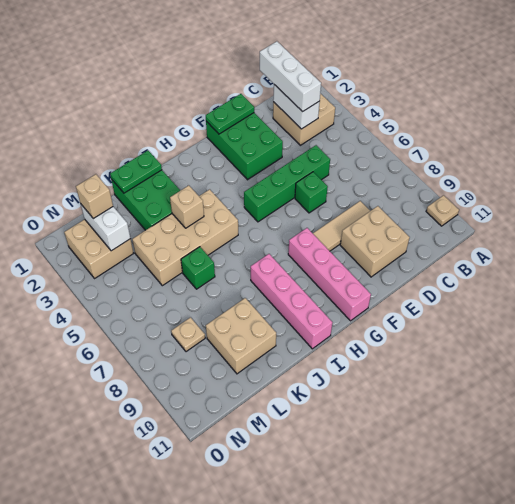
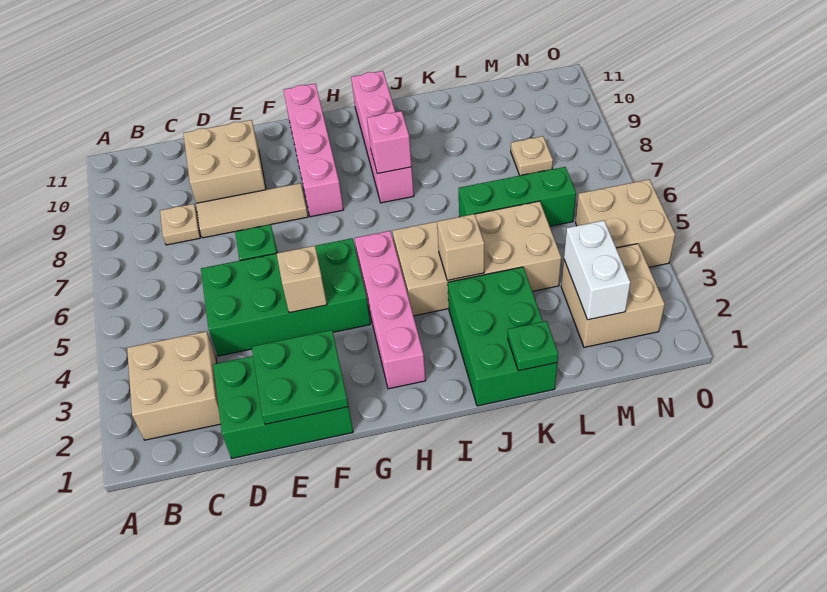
tan plate A10 level 1 -> tan plate C8 level 1
white brick C1:C3 level 3 -> none
white brick C2:C3 level 2 -> none
green brick D5:G5 level 1 -> green brick D4:G5 level 1
green brick E1:F3 level 1 -> green brick D1:F2 level 1
green plate E1:F1 level 2 -> green plate E1:F2 level 2
none -> pink brick H2:H5 level 1
none -> pink brick I8 level 2
green plate J1:K1 level 2 -> green plate K1 level 2
green brick K6 level 1 -> green brick K6:M6 level 1
tan brick K9:L10 level 1 -> tan brick N4:O5 level 1
tan brick M2 level 3 -> tan brick F4 level 2

